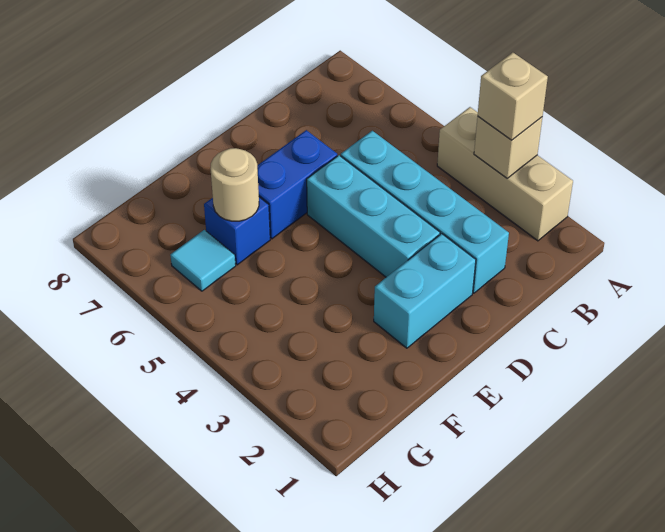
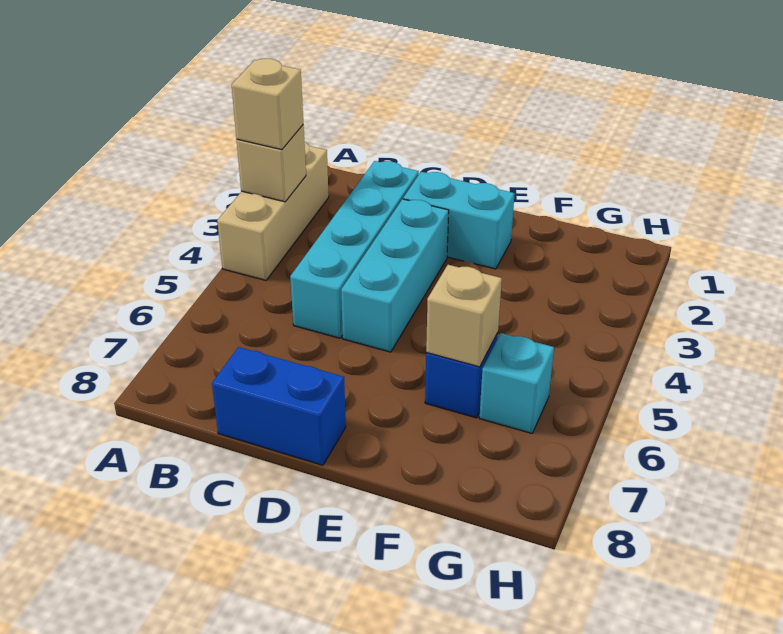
blue brick D6:E6 level 1 -> blue brick C8:D8 level 1
tan round brick F6 level 2 -> tan brick F6 level 2
cyan tile G6 level 1 -> cyan brick G6 level 1

